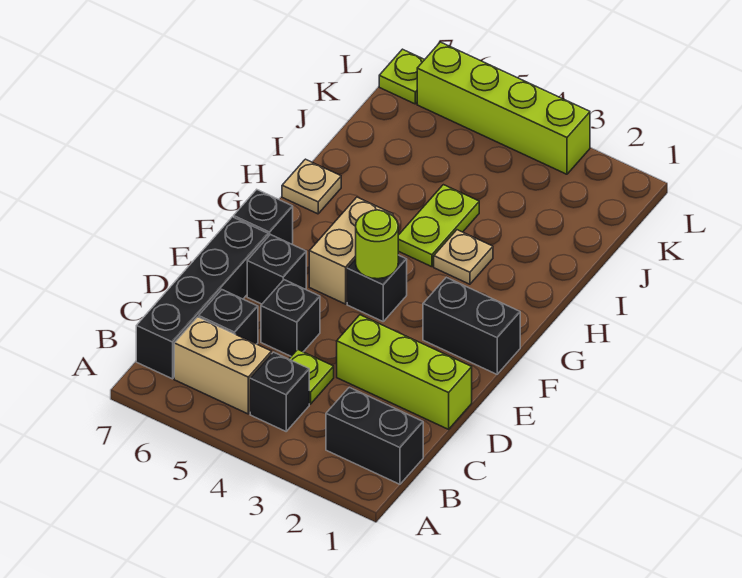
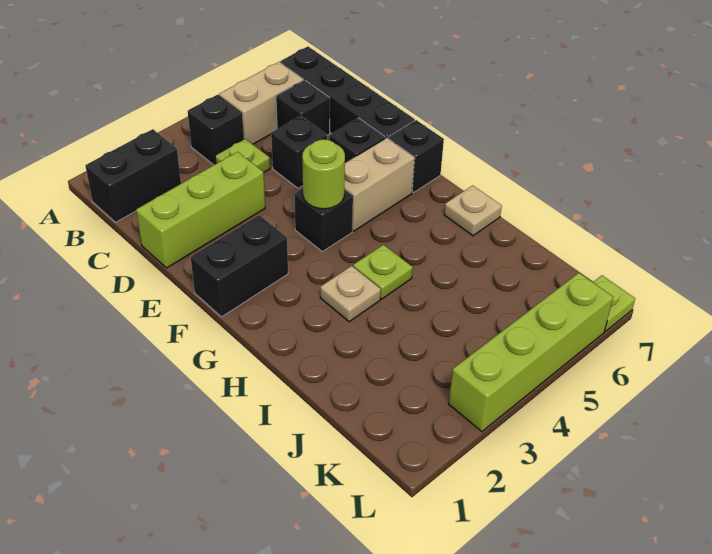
tan brick F5:G5 level 1 -> tan brick F5:F6 level 1
lime plate H4:I4 level 1 -> lime plate H4 level 1

